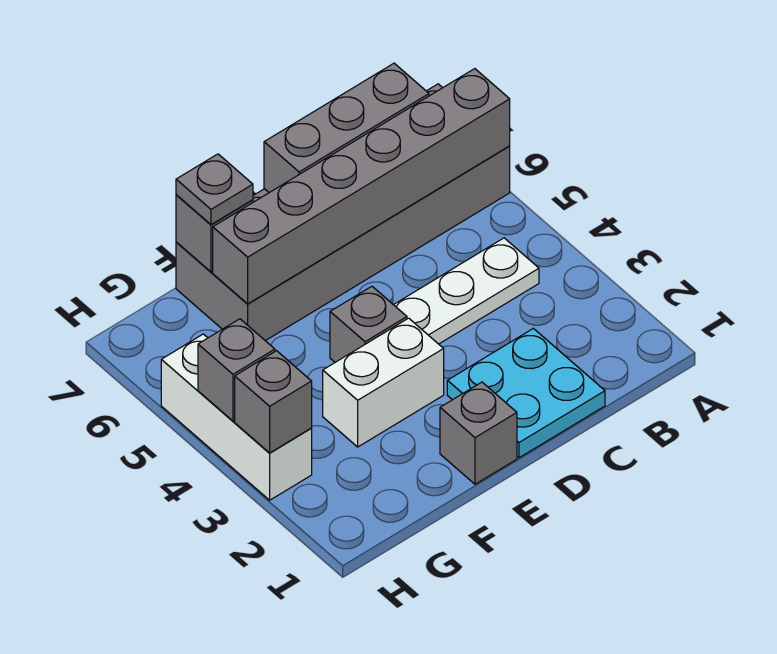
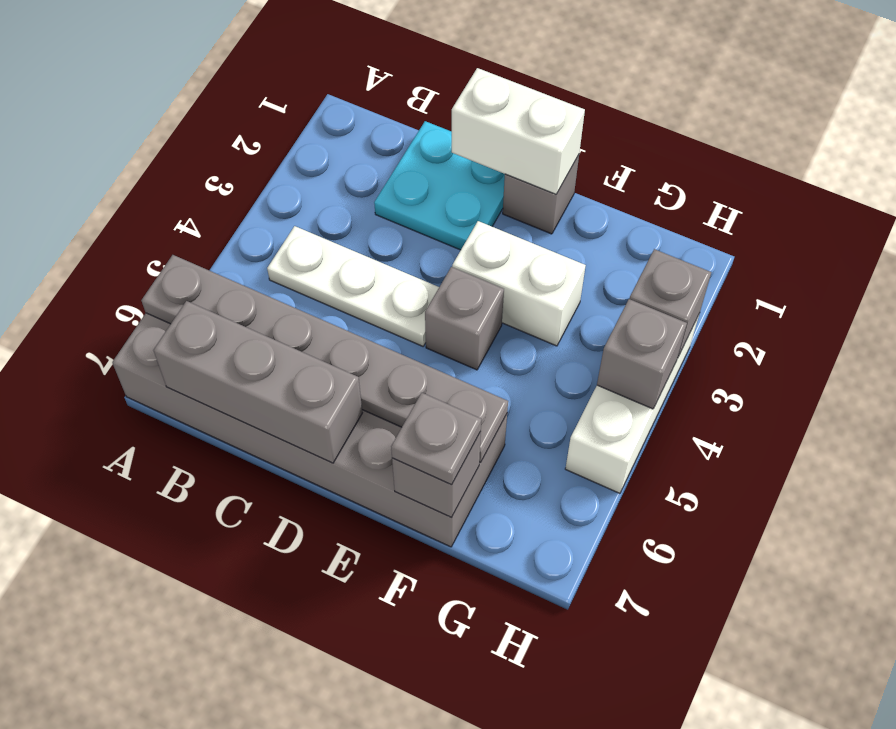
grey brick A6:F6 level 2 -> grey plate A6:F6 level 2
none -> white brick D1:E1 level 2

